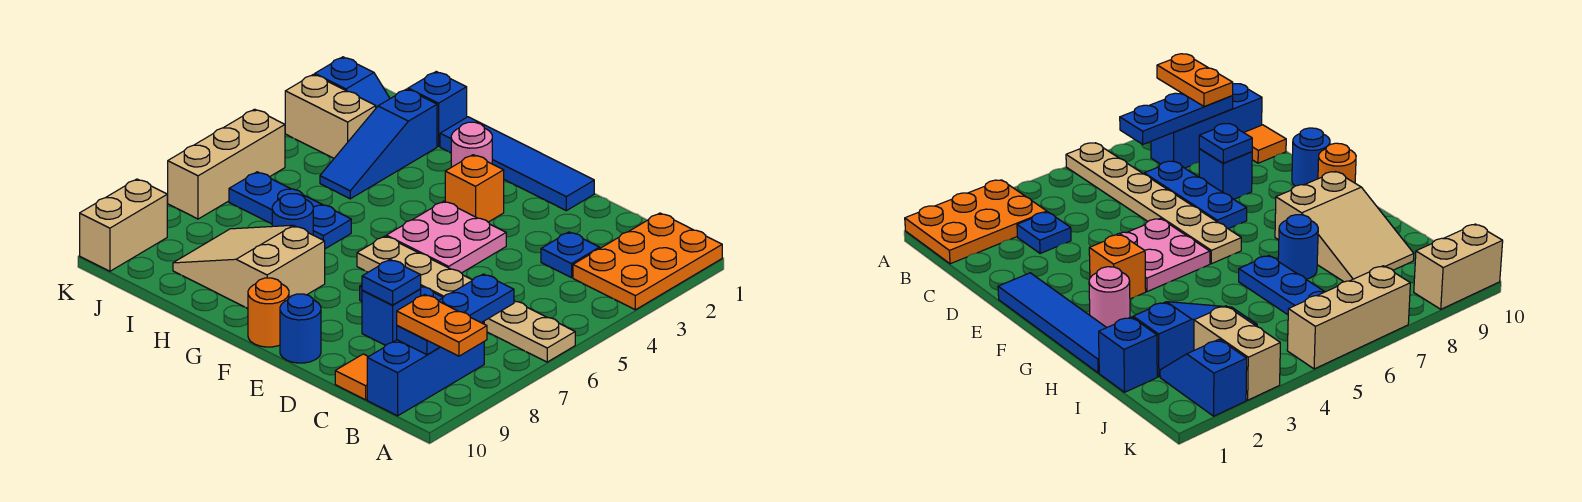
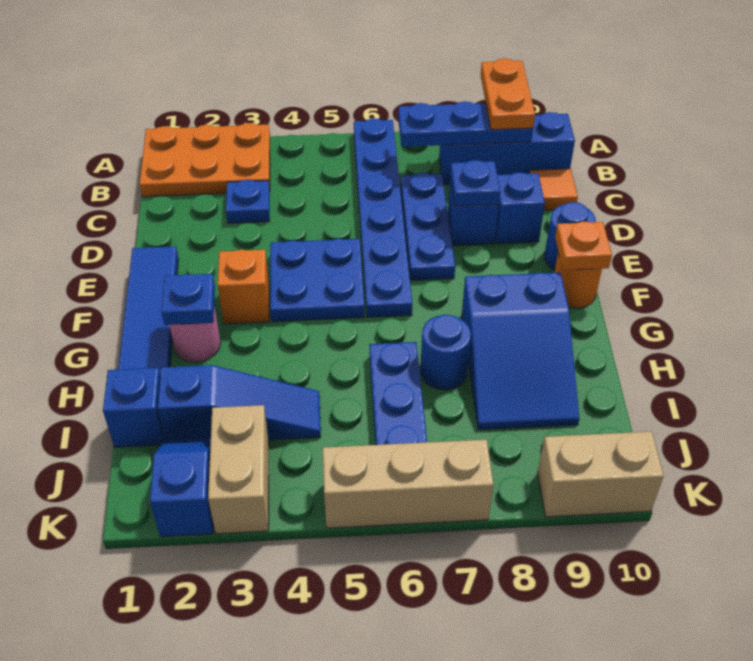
tan plate A6:F6 level 1 -> blue plate A6:F6 level 1
none -> blue brick D9 level 1
pink plate E4:F5 level 1 -> blue plate E4:F5 level 1
none -> orange plate F10 level 2
none -> blue plate G2 level 2
tan slope G8:I9 level 1 top G -> blue slope G8:I9 level 1 top G

